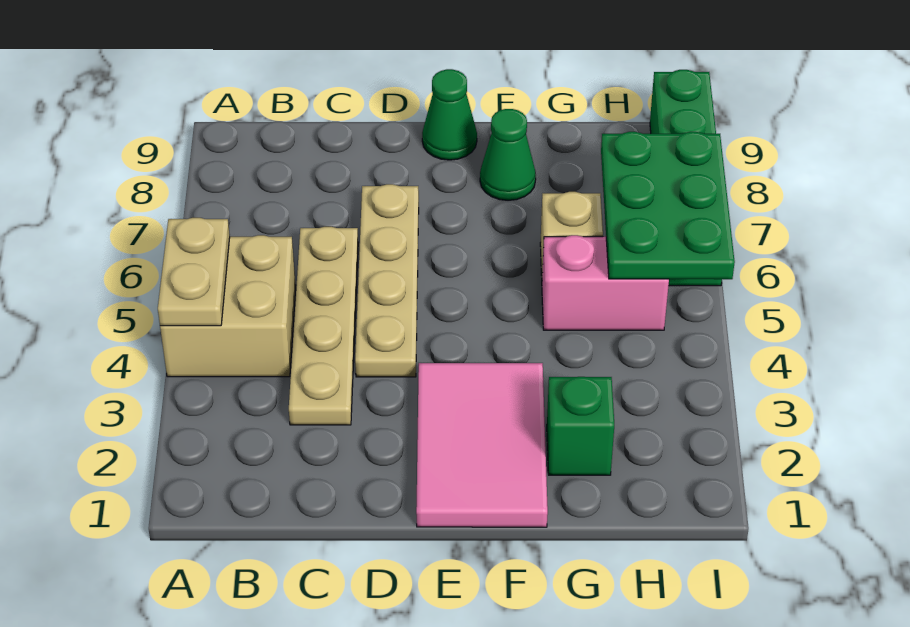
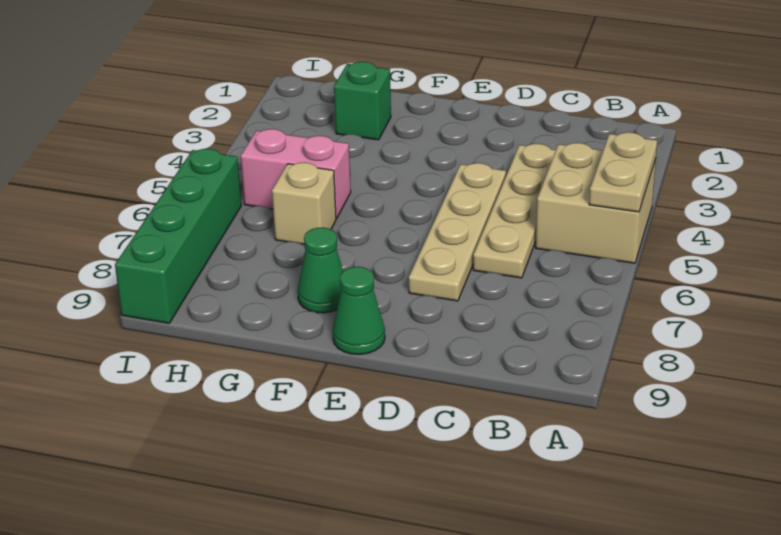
pink tile E1:F3 level 1 -> none
green plate H5:I7 level 2 -> none

